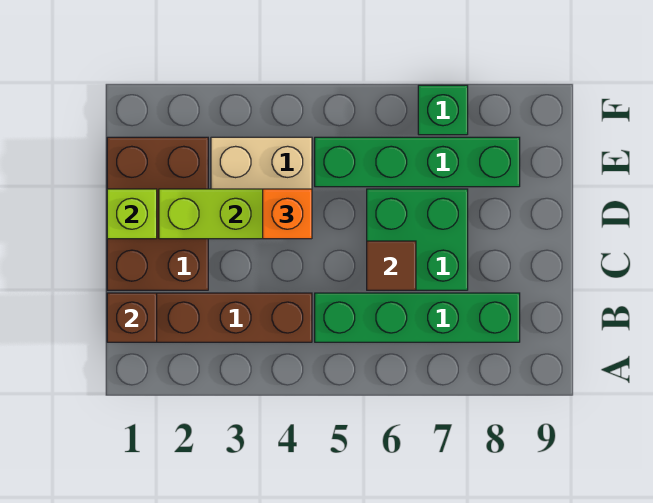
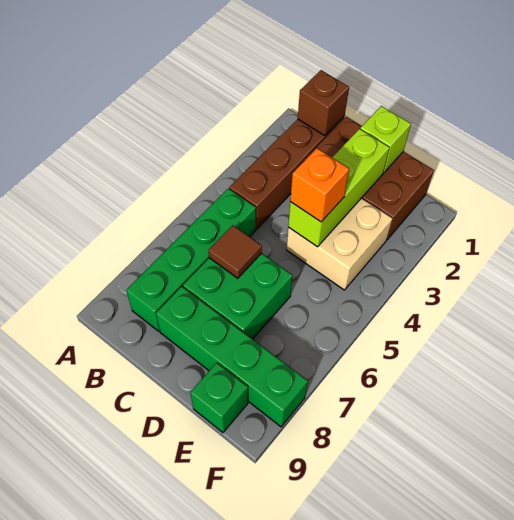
green brick E5:E8 level 1 -> green brick C8:F8 level 1
green brick F7 level 1 -> green brick E9 level 1

